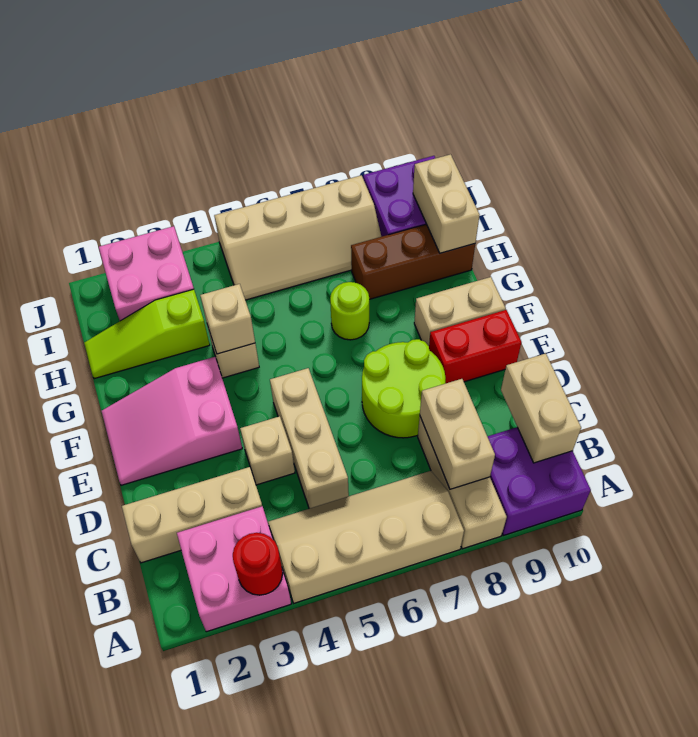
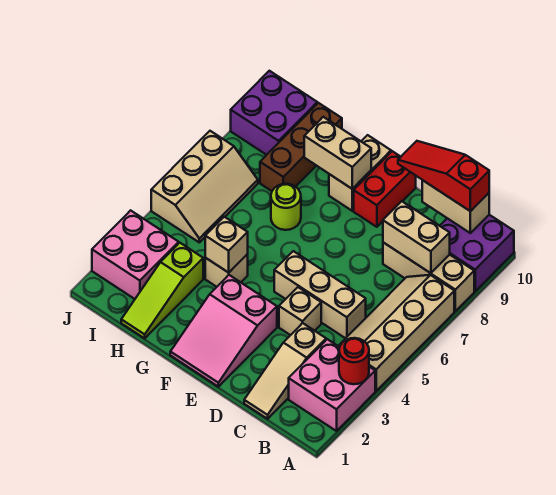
none -> red slope B10:D10 level 3 top B
tan brick C1:C3 level 1 -> tan slope C1:C3 level 1 top 3
lime round brick D7:E8 level 1 -> none
tan brick H10:I10 level 2 -> tan brick F9:G9 level 2
tan slope I5:J8 level 1 top J -> tan slope I5:J7 level 1 top J

